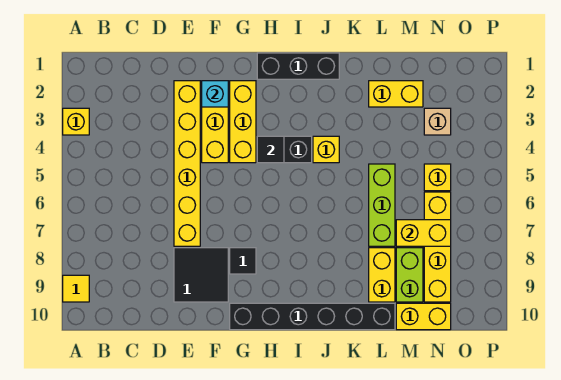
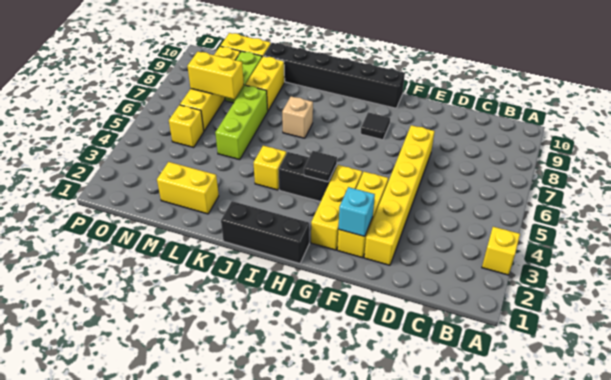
yellow tile A9 level 1 -> none
black tile E8:F9 level 1 -> none
tan brick N3 level 1 -> tan brick J7 level 1

